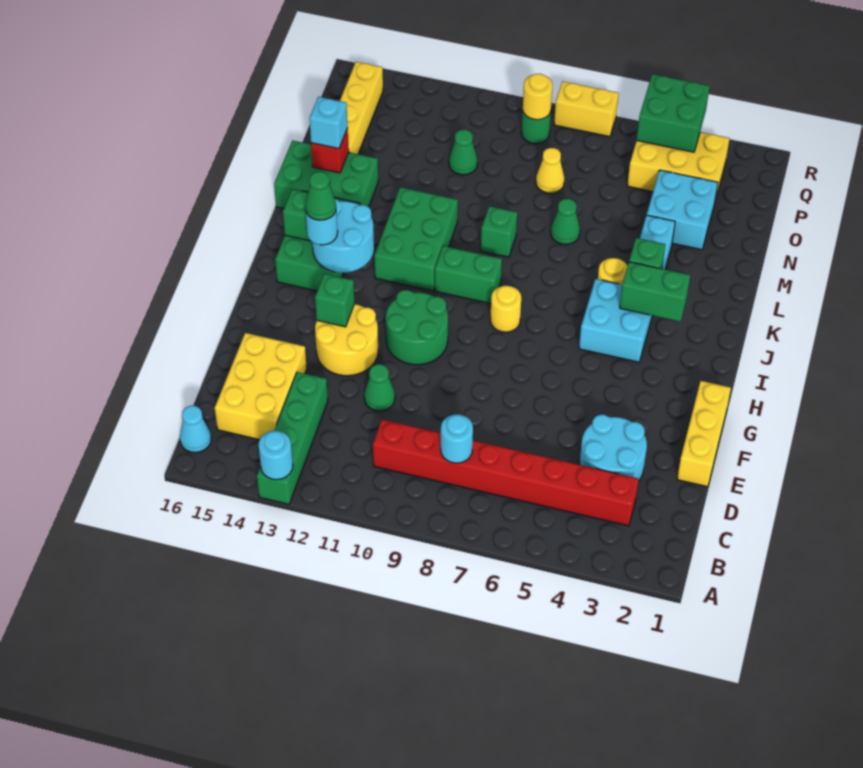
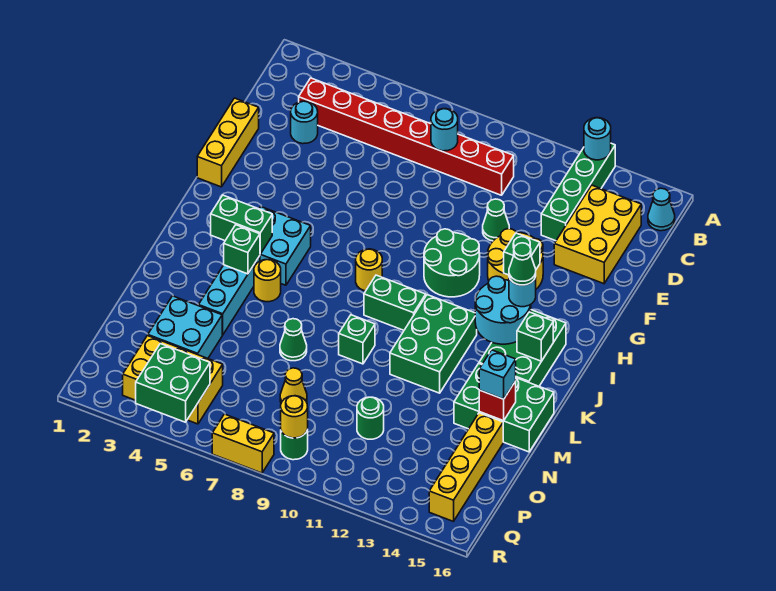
cyan round brick D3:E4 level 1 -> cyan round brick D3 level 1
green cone O11 level 1 -> green round brick O11 level 1

